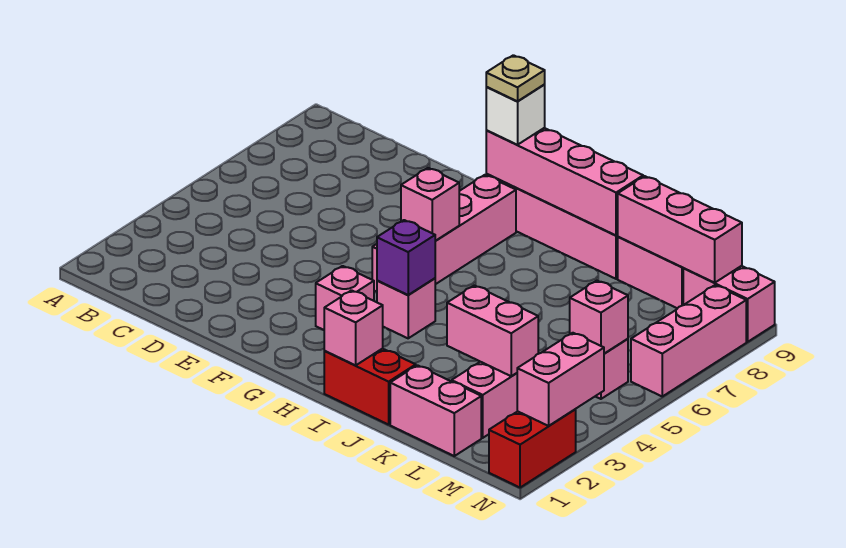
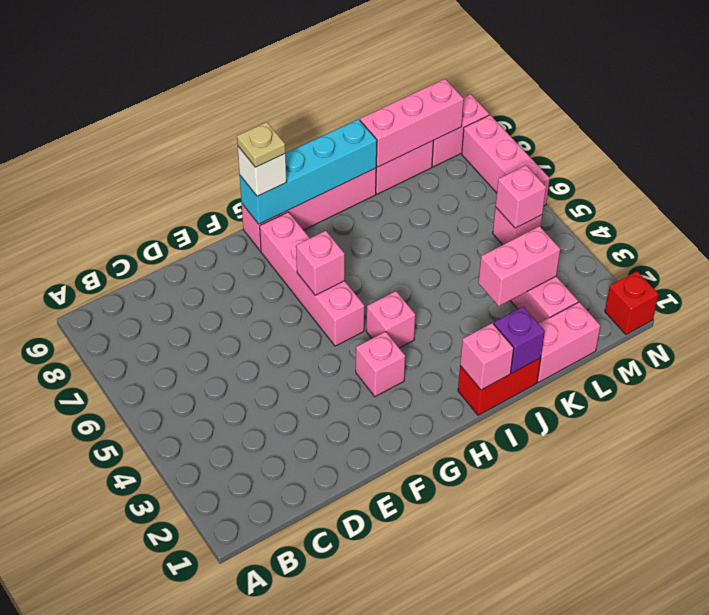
pink brick G9:J9 level 2 -> cyan brick G9:J9 level 2
purple brick H4 level 2 -> purple brick J1 level 2
red brick N1:N2 level 1 -> red brick N1 level 1
pink brick N2:N3 level 2 -> none

